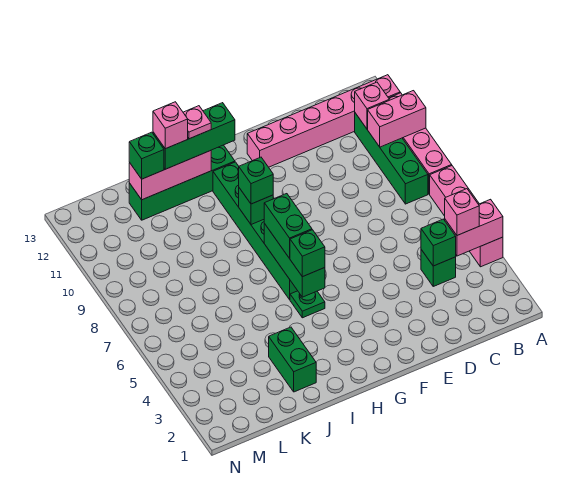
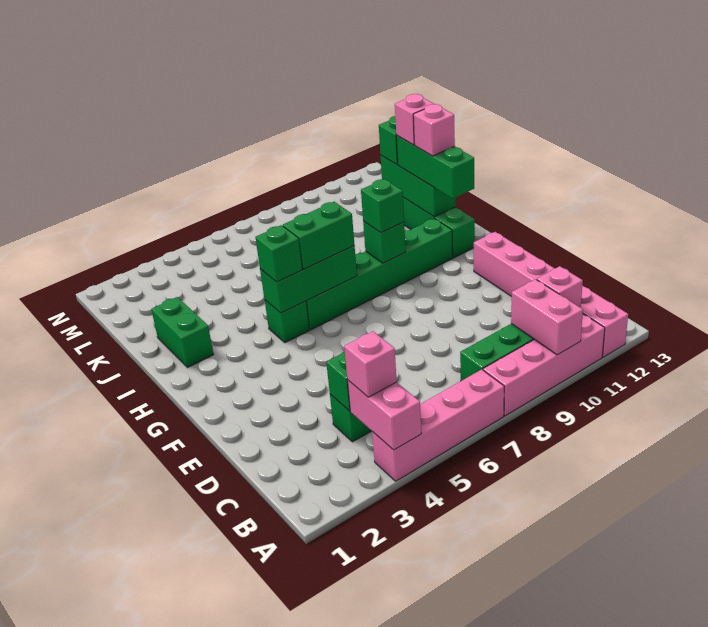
green plate H5 level 1 -> green brick H5 level 1
pink brick I12:K12 level 2 -> green brick I12:K12 level 2
pink plate I12 level 4 -> pink brick I12 level 4
green brick J2:J3 level 1 -> green brick I2:J2 level 1

